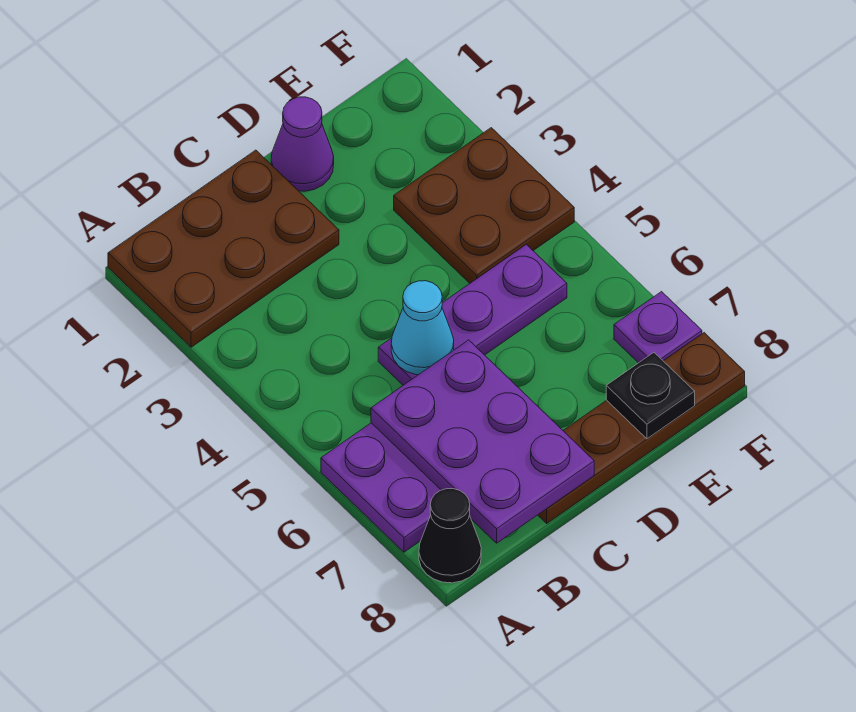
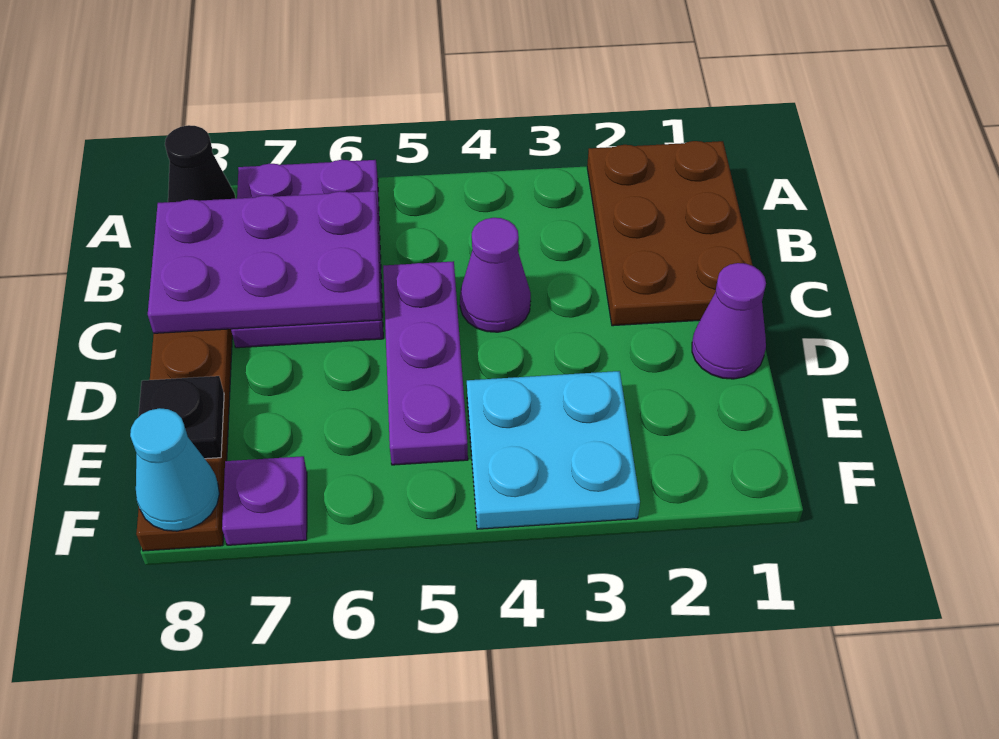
none -> purple cone C4 level 1
cyan cone C5 level 2 -> cyan cone F8 level 2
brown plate E3:F4 level 1 -> cyan plate E3:F4 level 1

